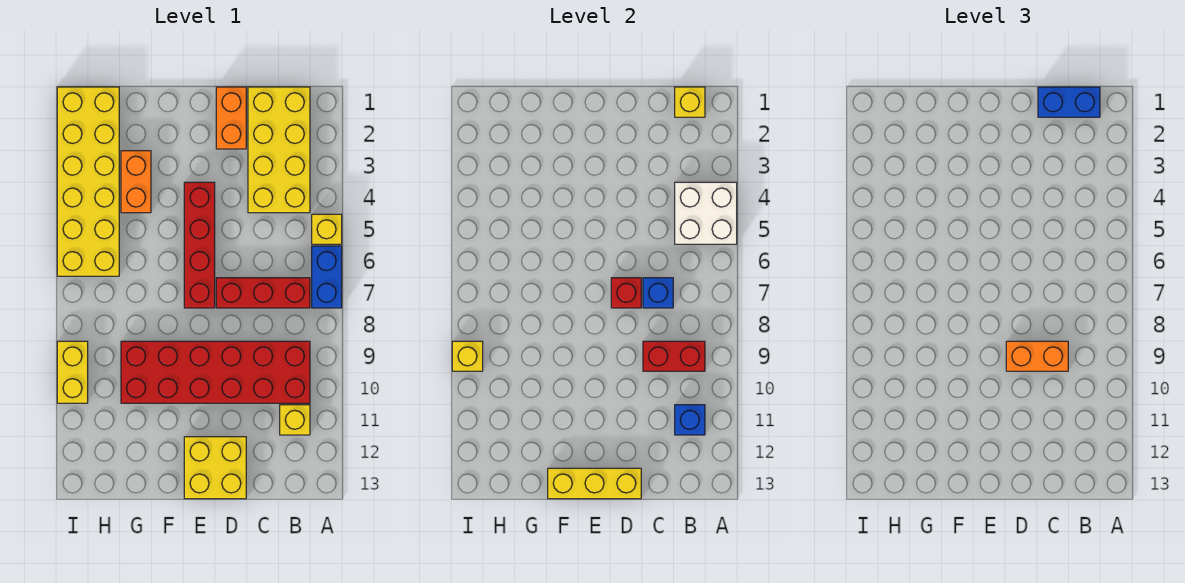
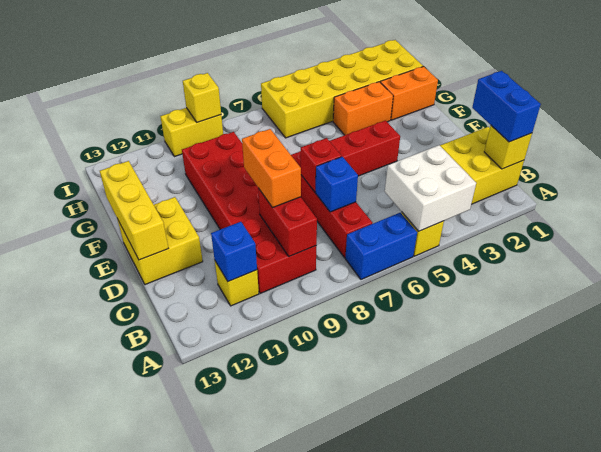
orange brick D1:D2 level 1 -> orange brick G1:G2 level 1

